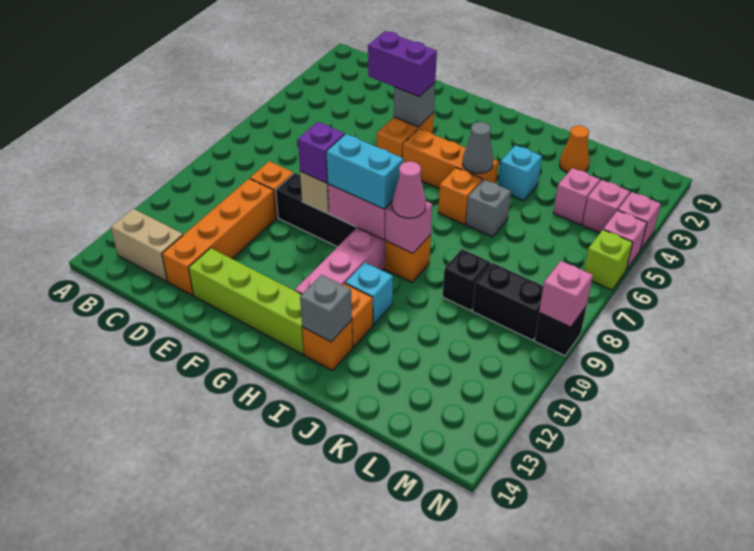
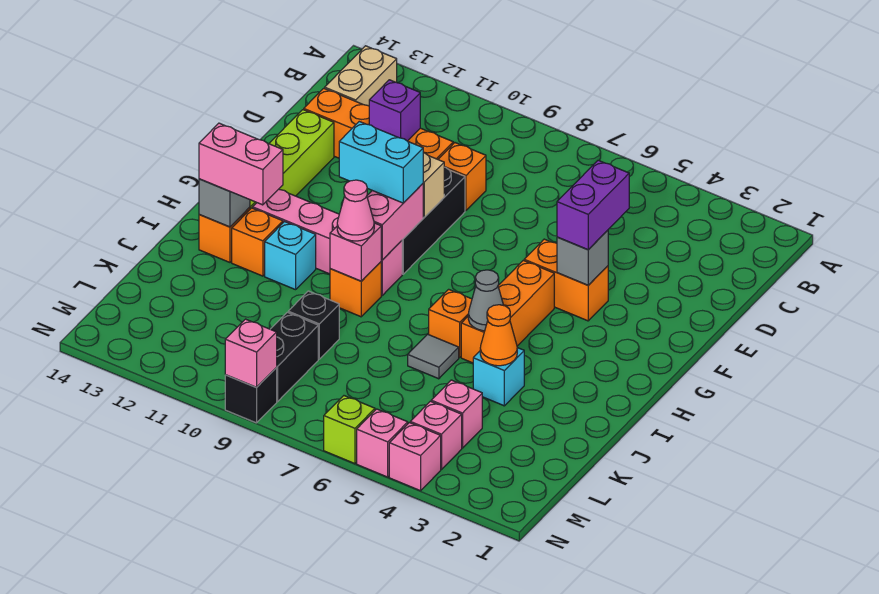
purple brick F9 level 3 -> purple brick D11 level 2
cyan brick G9:H9 level 3 -> cyan brick G9:G10 level 3
none -> pink brick I12:I13 level 3
grey brick J6 level 1 -> grey tile J6 level 1
orange cone K2 level 1 -> orange cone J4 level 2

